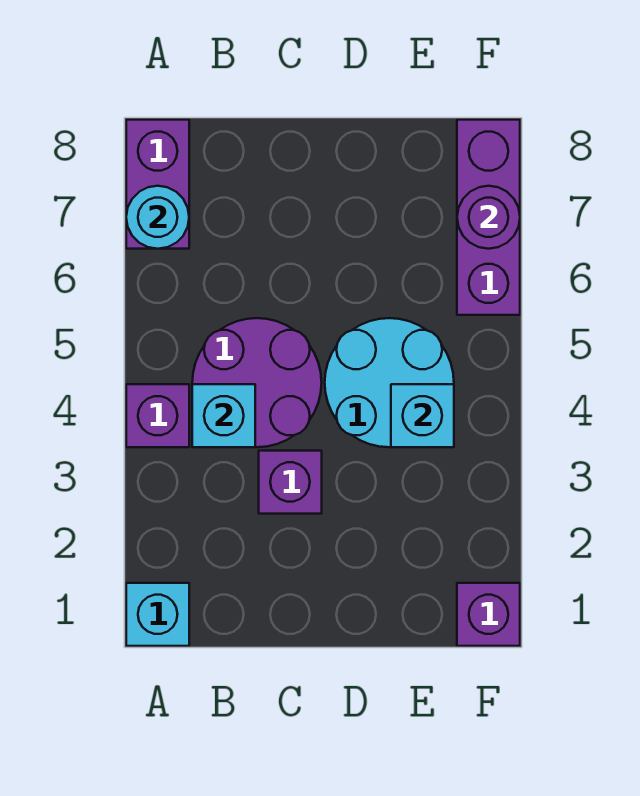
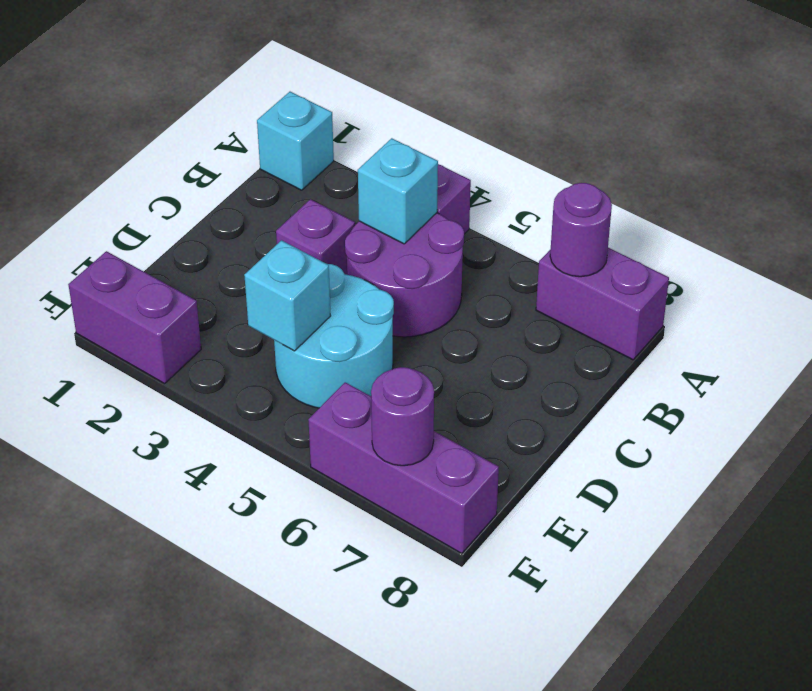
cyan round brick A7 level 2 -> purple round brick A7 level 2
purple brick F1 level 1 -> purple brick F1:F2 level 1

